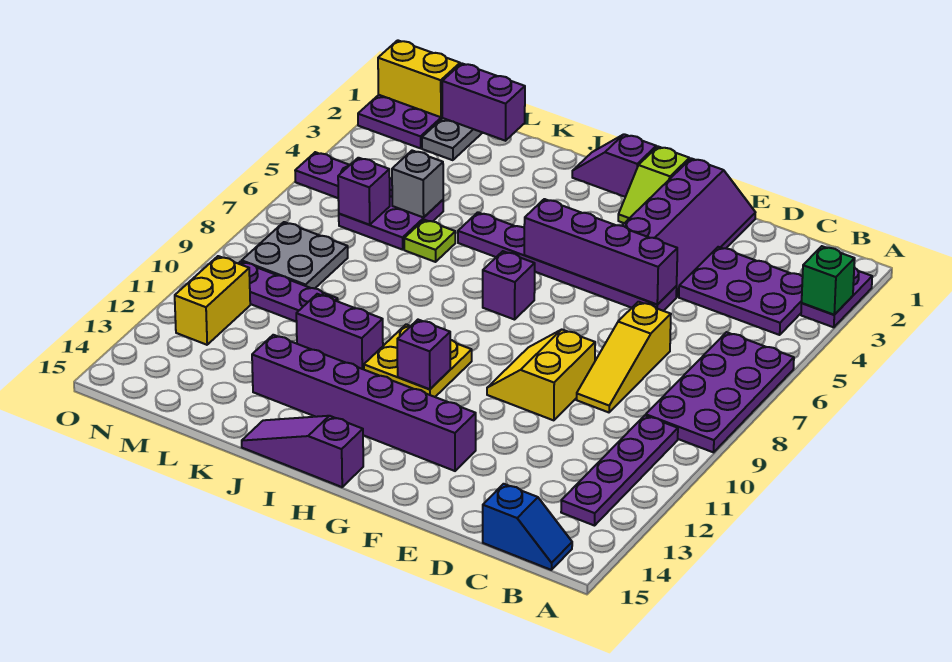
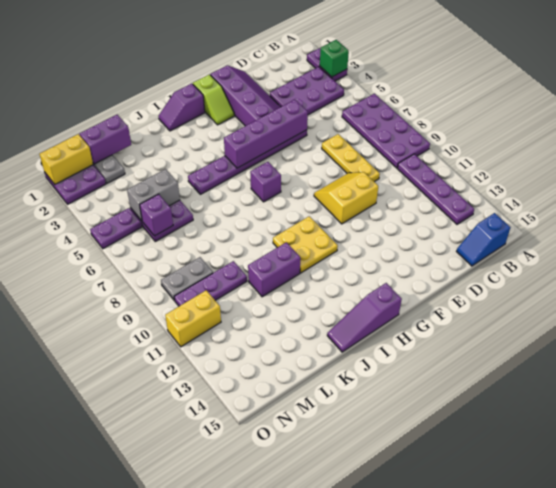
blue slope B15:C15 level 1 top C -> blue slope B15:C15 level 1 top B
yellow slope D7:D9 level 1 top 7 -> yellow plate D7:D9 level 1
yellow slope E9:F10 level 1 top E -> yellow slope E9:F10 level 1 top 10
purple brick F13:K13 level 1 -> none
purple brick H11 level 2 -> none
lime plate K6 level 1 -> none
grey brick L5 level 2 -> grey brick L5:M5 level 2
grey plate M8:N9 level 1 -> grey plate M9:N9 level 1
yellow brick N11:N12 level 1 -> yellow brick N11:O11 level 1

